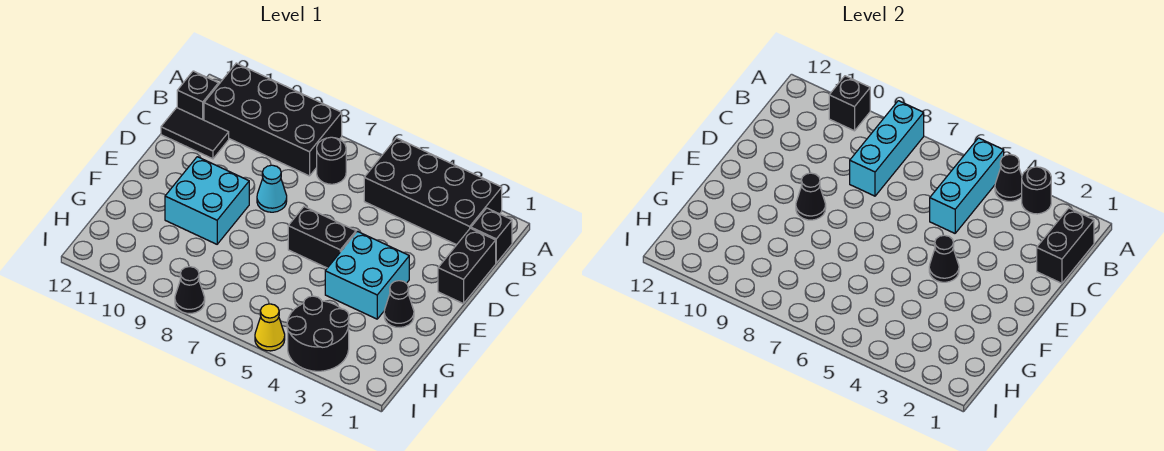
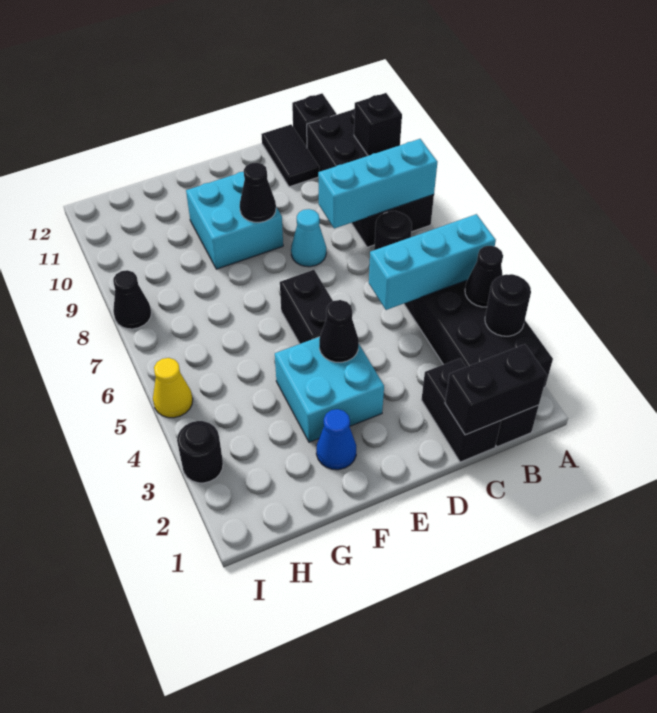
black brick C1:D1 level 1 -> black brick C1:C2 level 1
black cone F2 level 1 -> blue cone F2 level 1
black round brick H3:I4 level 1 -> black round brick I3 level 1

